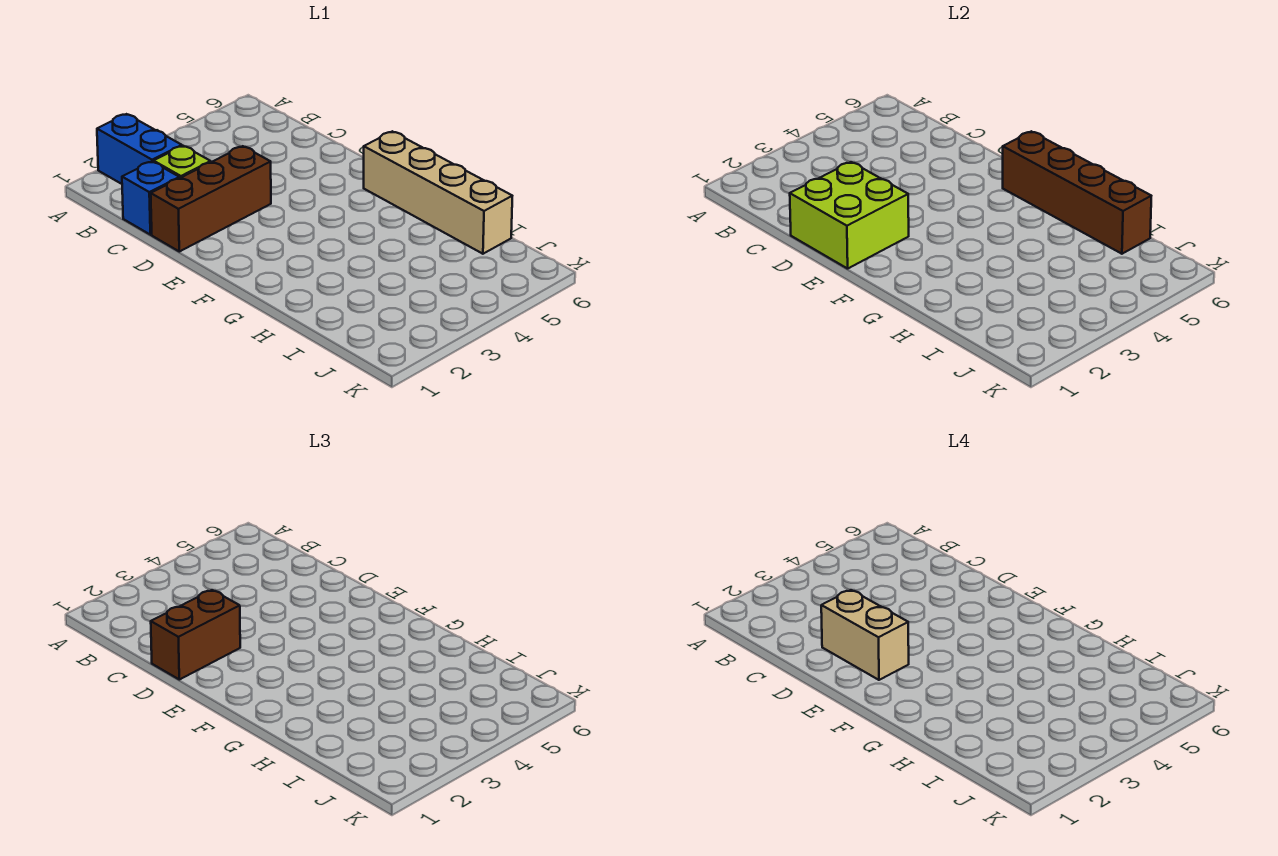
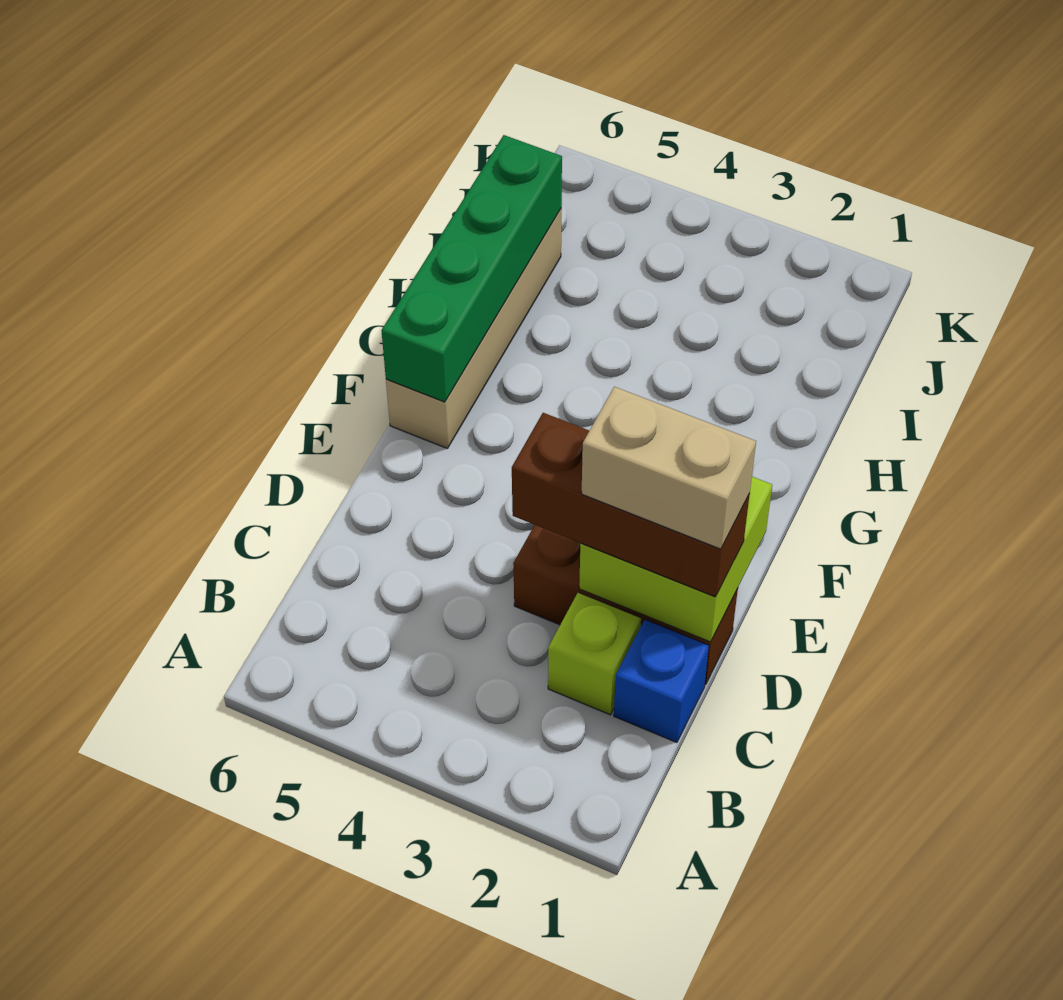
blue brick A2:B2 level 1 -> none
brown brick D1:D2 level 3 -> brown brick D1:D3 level 3
tan brick D2:E2 level 4 -> tan brick D1:D2 level 4
brown brick F6:I6 level 2 -> green brick F6:I6 level 2

